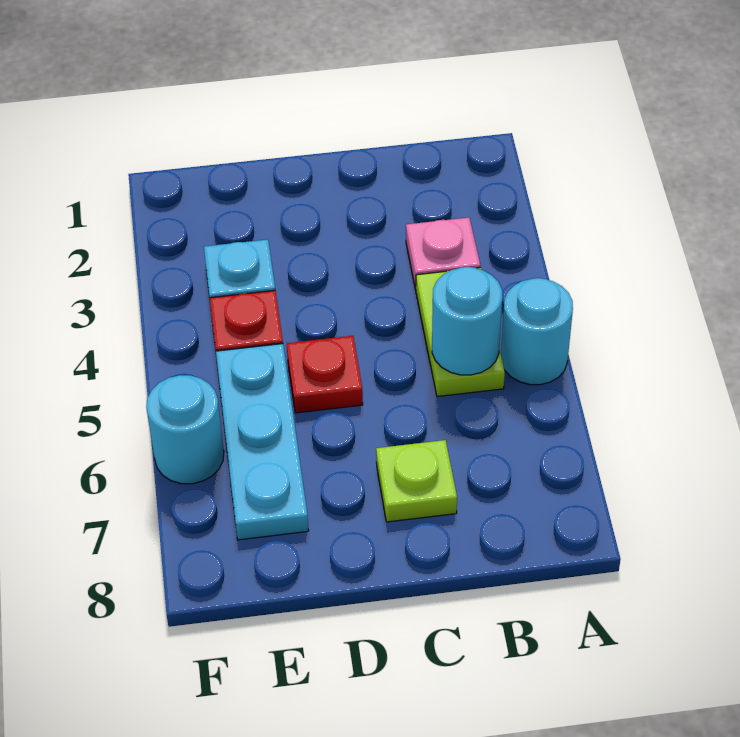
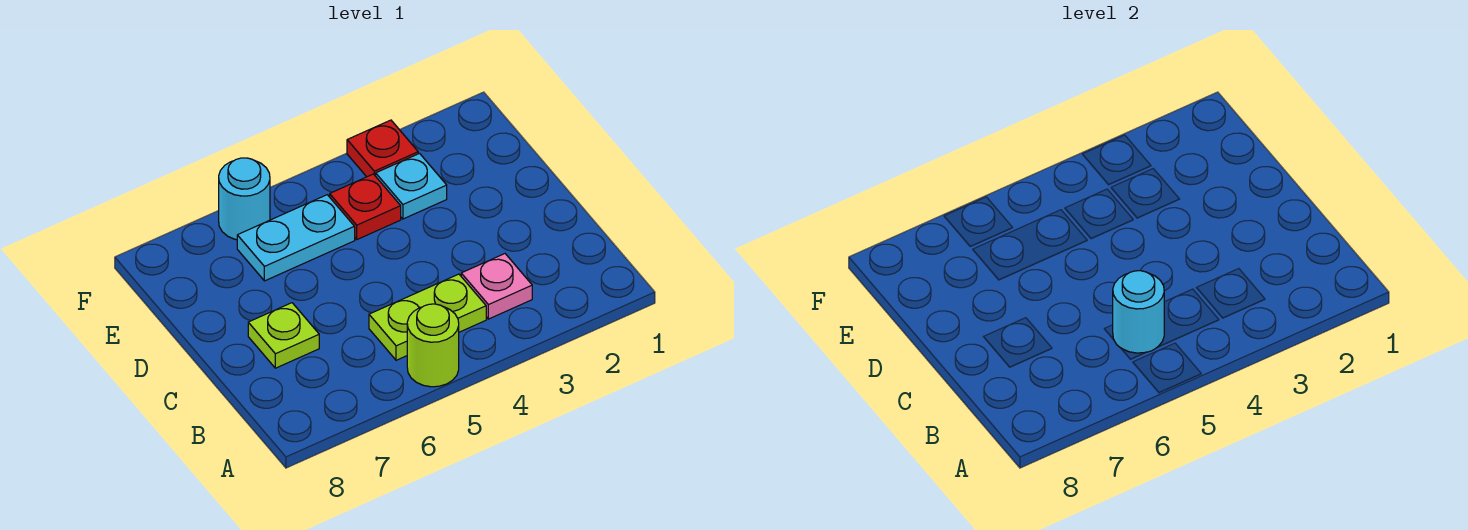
cyan round brick A5 level 1 -> lime round brick A5 level 1
red plate D5 level 1 -> red plate F3 level 1
cyan plate E5:E7 level 1 -> cyan plate E5:E6 level 1

